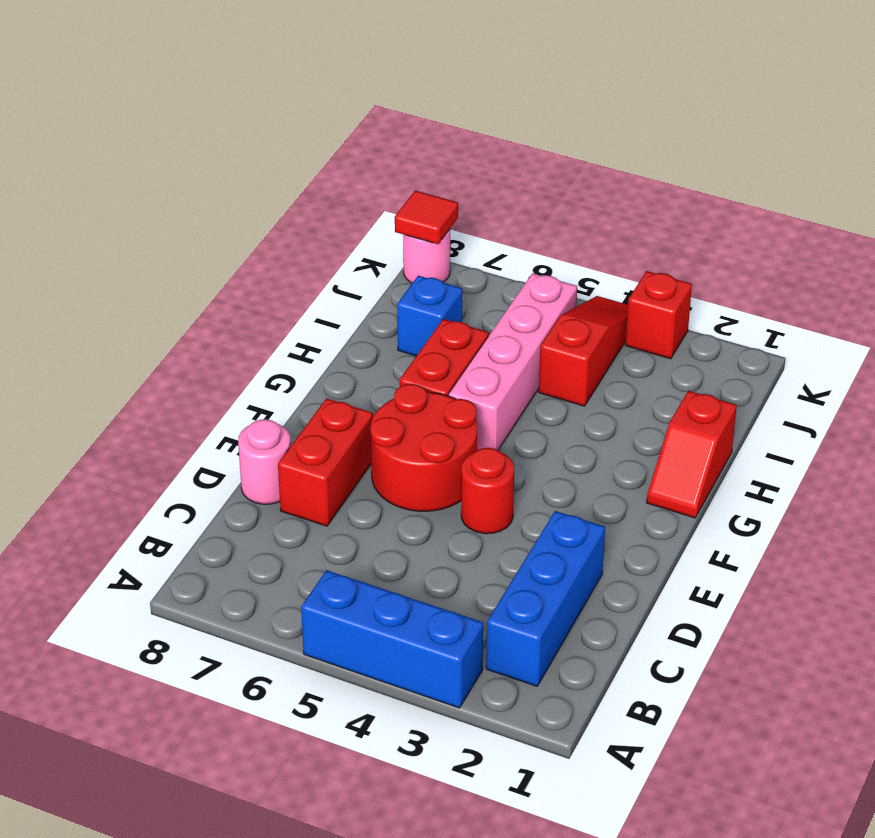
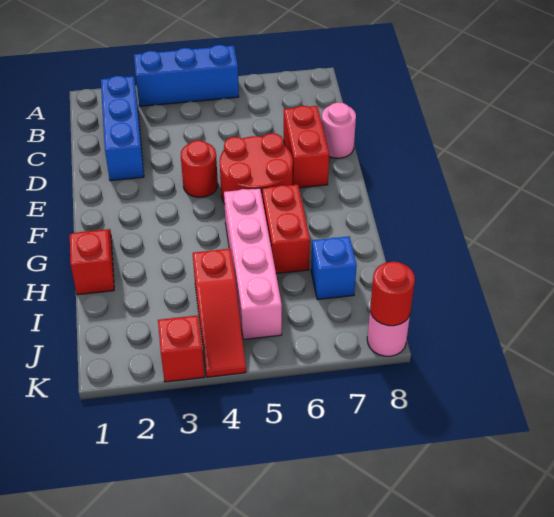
red tile K8 level 2 -> red round brick K8 level 2

